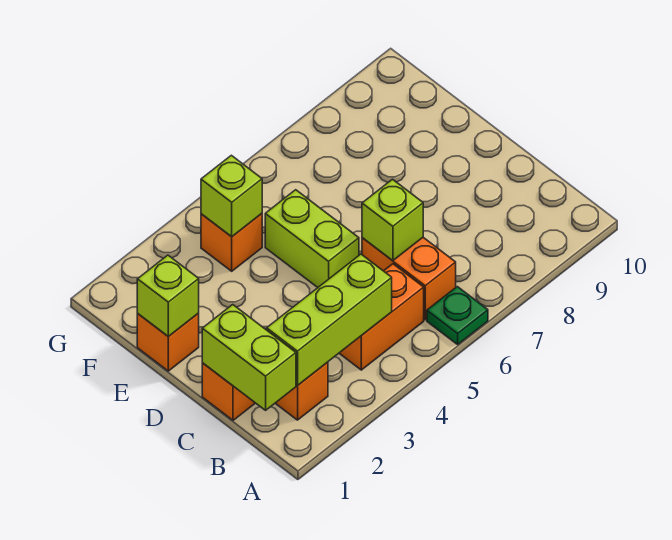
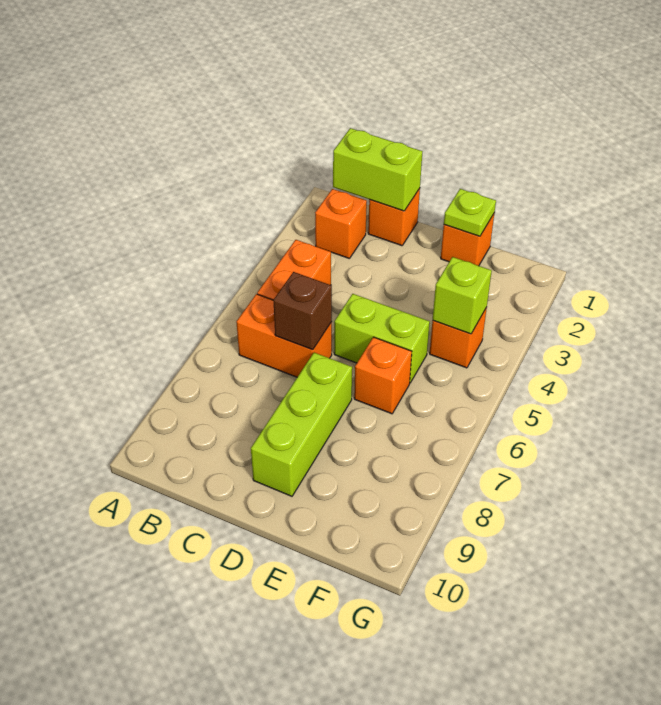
green plate A6 level 1 -> none
lime brick B2:B4 level 2 -> lime brick D7:D9 level 1
lime brick C6 level 2 -> brown brick C6 level 2
lime brick E1 level 2 -> lime plate E1 level 2
none -> orange brick E6 level 1

